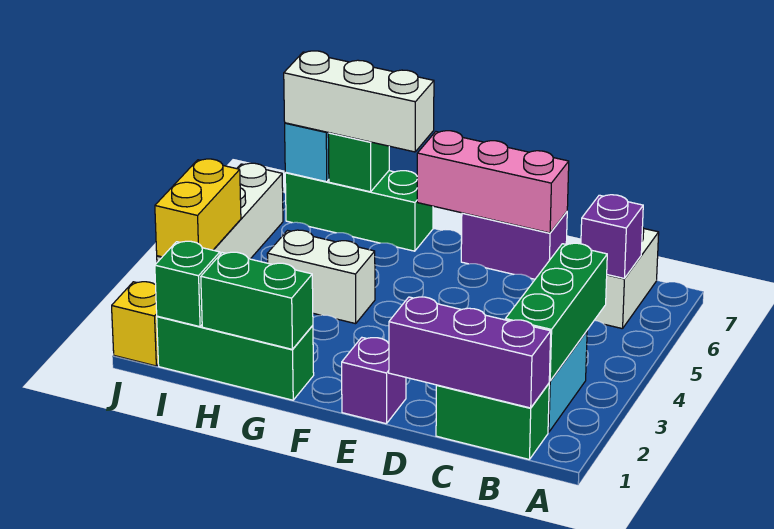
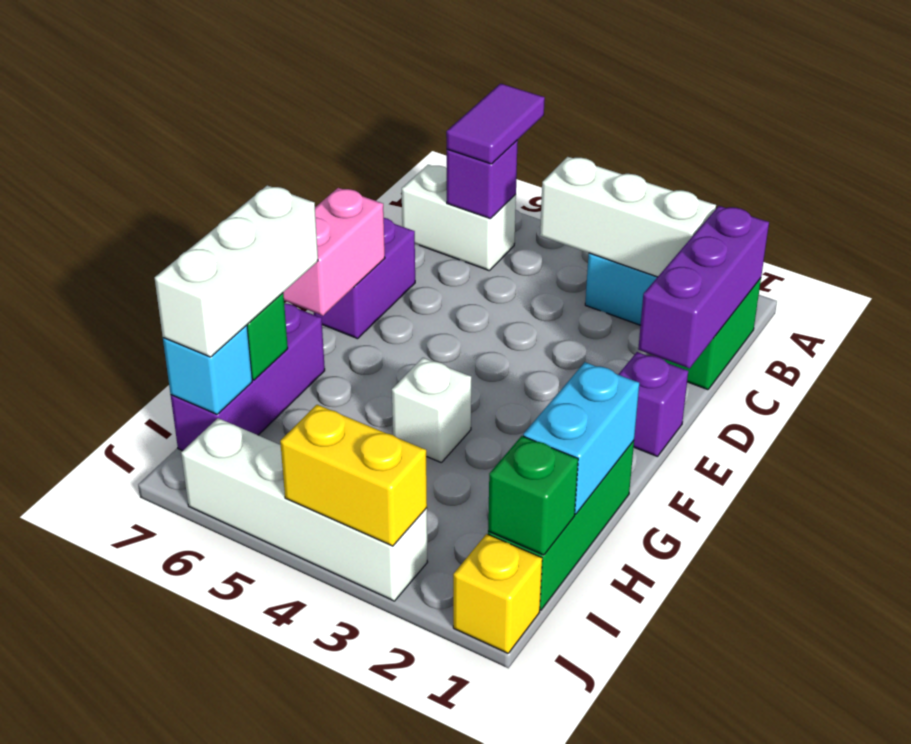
none -> purple tile A6:B6 level 3
green brick B2:B4 level 2 -> white brick B2:B4 level 2
pink brick D7:F7 level 2 -> pink brick E7:F7 level 2
green brick G1:H1 level 2 -> cyan brick G1:H1 level 2
white brick G4:H4 level 1 -> white brick G4 level 1
green brick G7:I7 level 1 -> purple brick G7:I7 level 1

